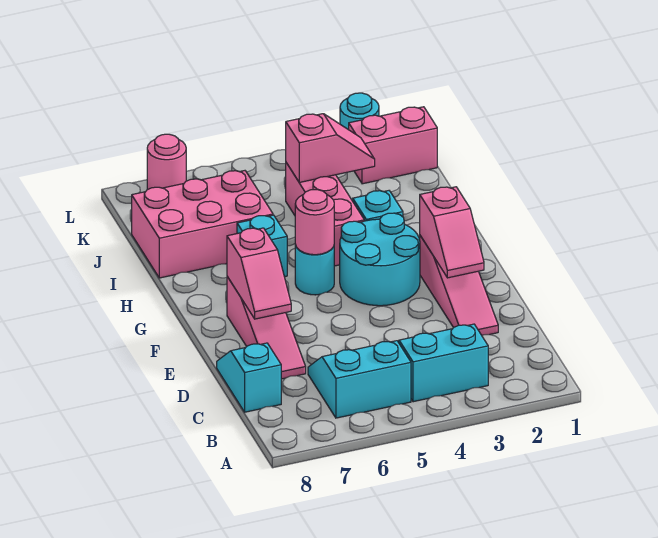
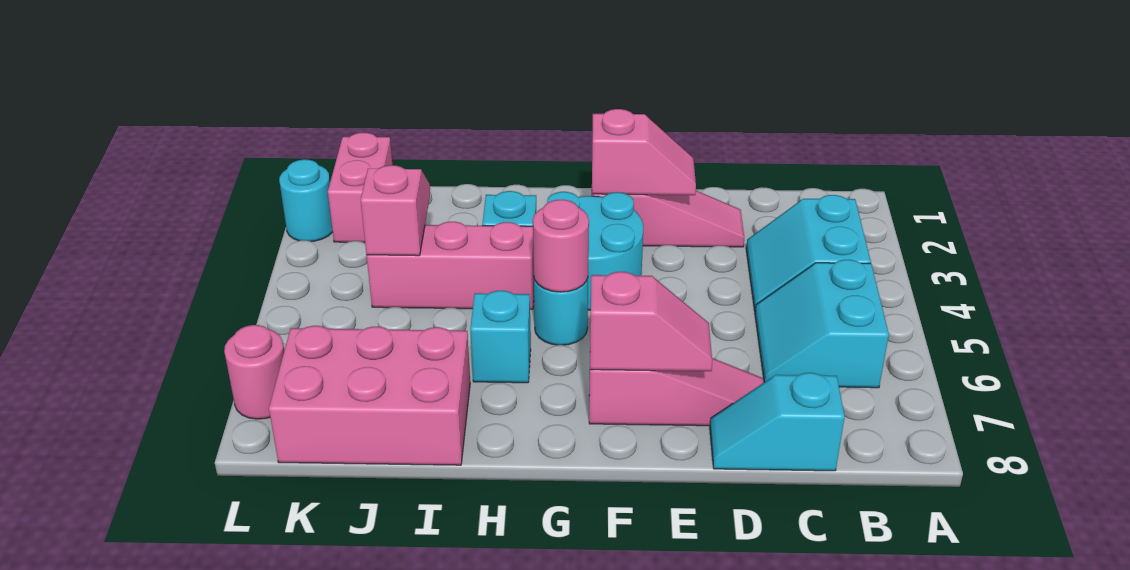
pink brick I6:J8 level 1 -> pink brick I7:K8 level 1

